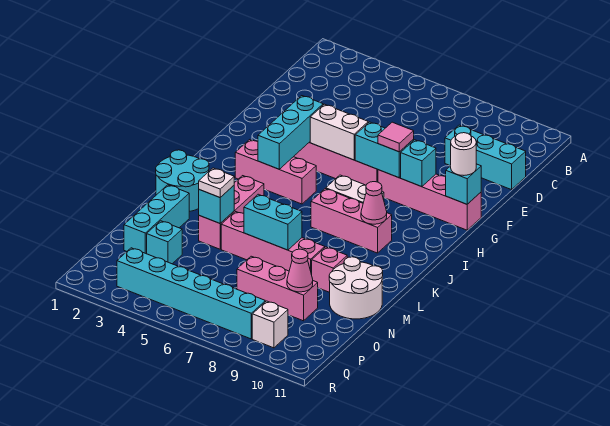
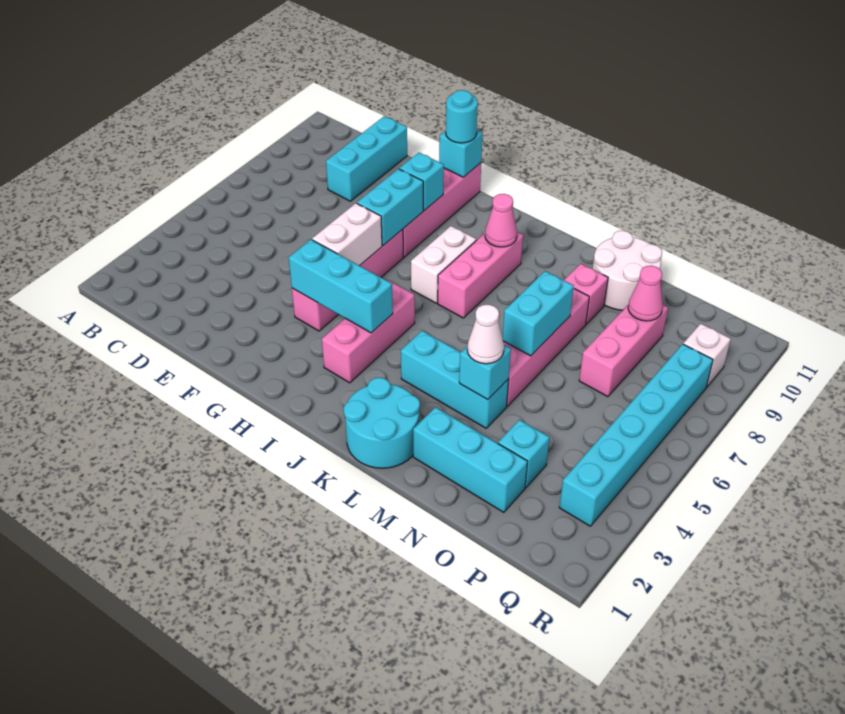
pink tile G8 level 3 -> none
white round brick G11 level 3 -> cyan round brick G11 level 3
pink brick K4:M4 level 1 -> cyan brick K4:M4 level 1
white plate M4 level 3 -> white cone M4 level 3

